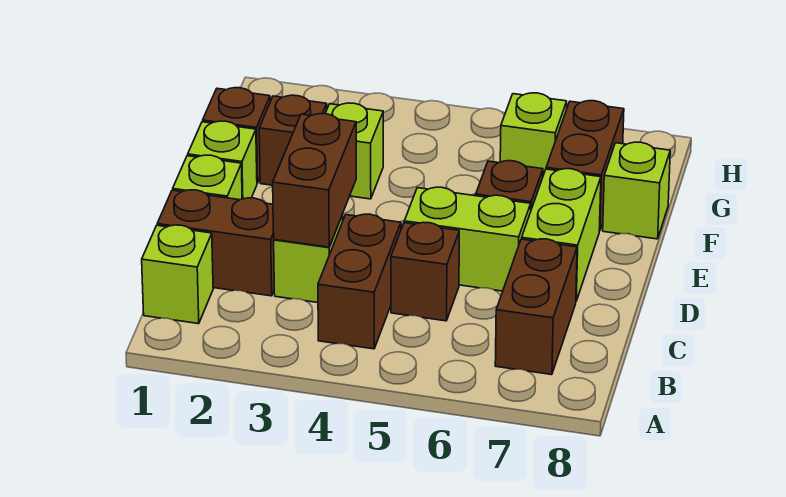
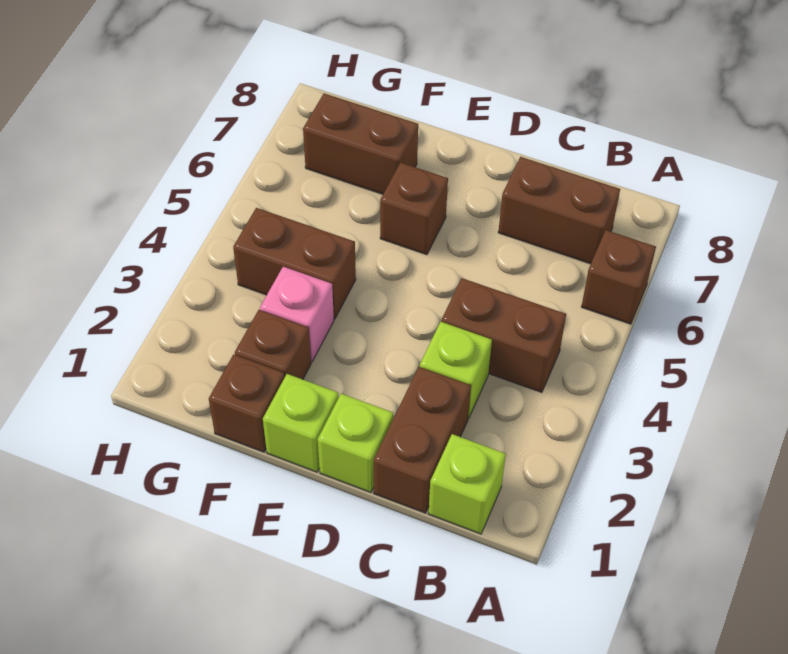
brown brick C3:D3 level 2 -> brown brick F4:G4 level 1
brown brick C5 level 1 -> brown brick A6 level 1
lime brick D5:D6 level 1 -> none
lime brick D7:E7 level 1 -> none
lime brick F3 level 1 -> pink brick F3 level 1
lime brick F8 level 1 -> none
lime brick G6 level 1 -> none

